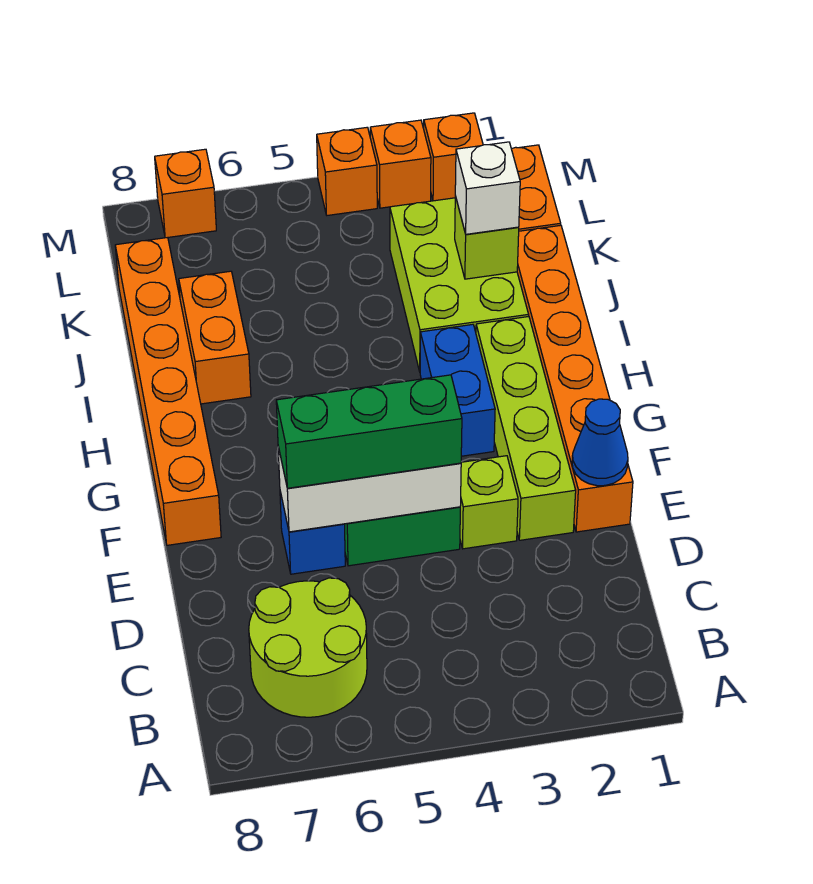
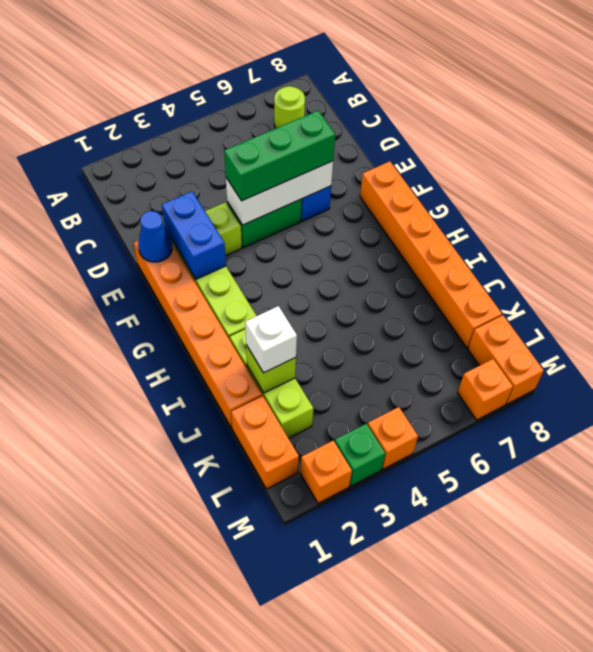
lime round brick B6:C7 level 1 -> lime round brick B7 level 1
blue brick G3:H3 level 1 -> blue brick E2:F2 level 2
lime brick I2:K3 level 1 -> lime brick I2:K2 level 1
orange brick I7:J7 level 1 -> orange brick L8:M8 level 1
orange brick M3 level 1 -> green brick M3 level 1

